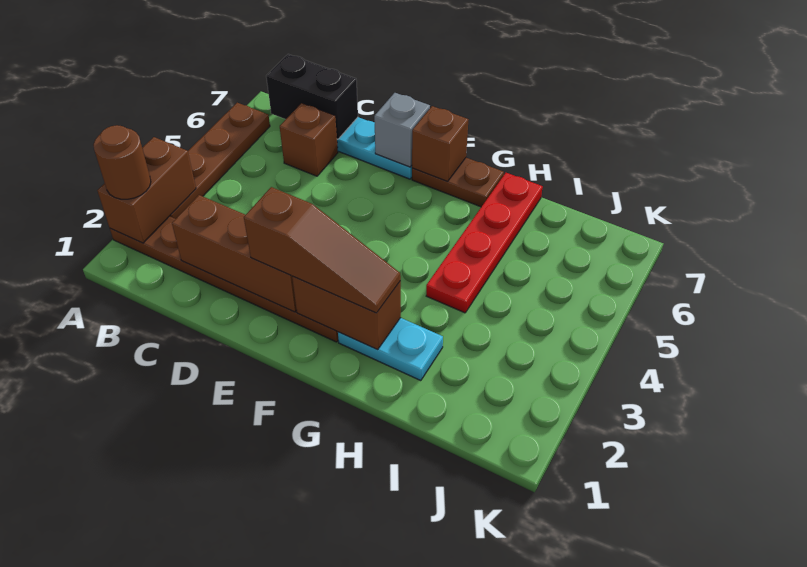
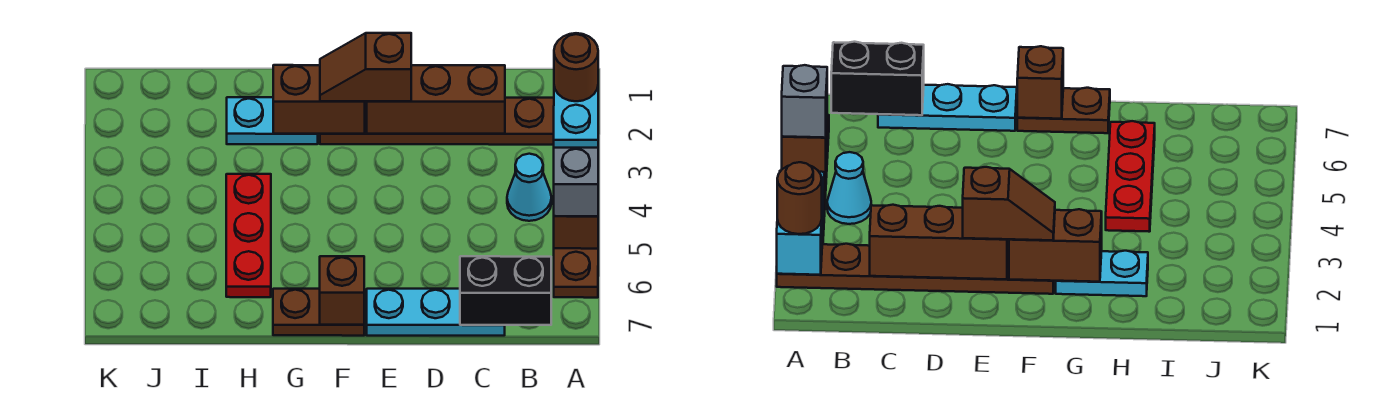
brown brick A2:A3 level 2 -> cyan brick A2:A3 level 2
none -> cyan cone B4 level 1
brown brick C6 level 1 -> brown brick A5 level 2
brown slope E2:G2 level 3 top E -> brown slope E2:F2 level 3 top E
grey brick E7 level 2 -> grey brick A5 level 3
red plate H4:H7 level 1 -> red plate H4:H6 level 1

